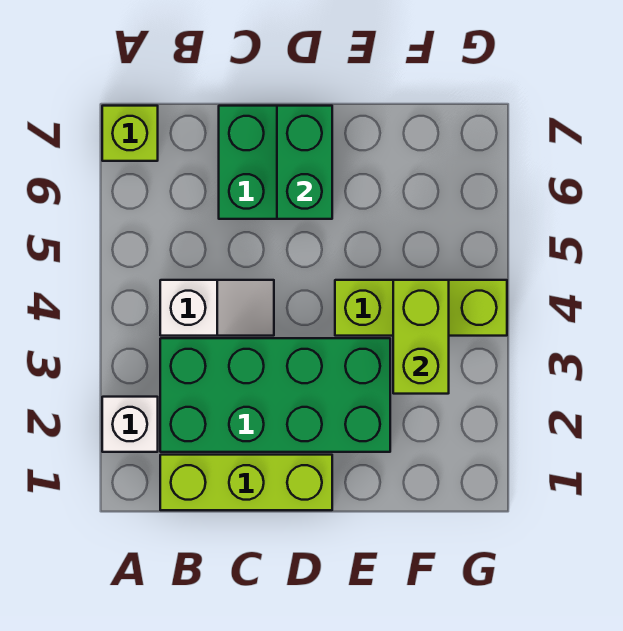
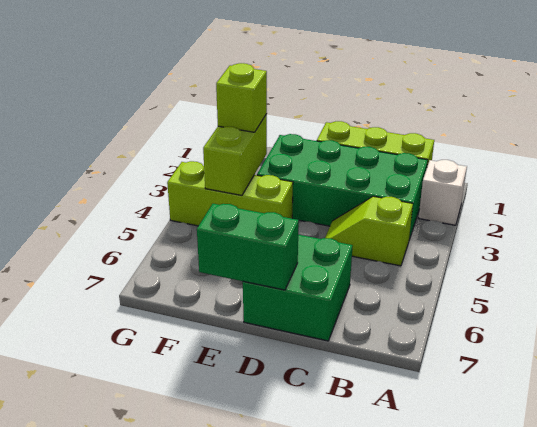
lime brick A7 level 1 -> lime brick F3 level 3
white slope B4:C4 level 1 top B -> lime slope B4:C4 level 1 top B
green brick D6:D7 level 2 -> green brick D7:E7 level 2

